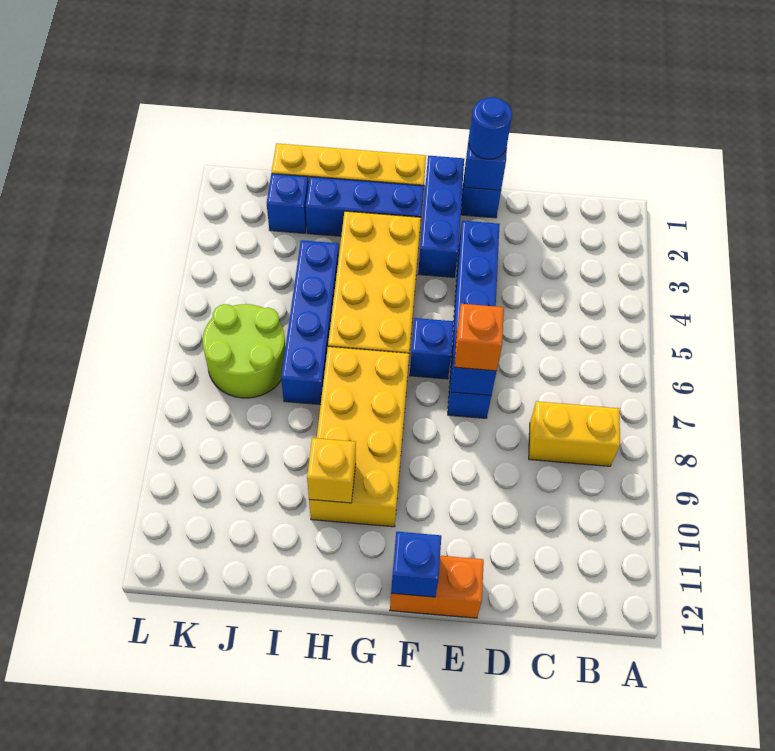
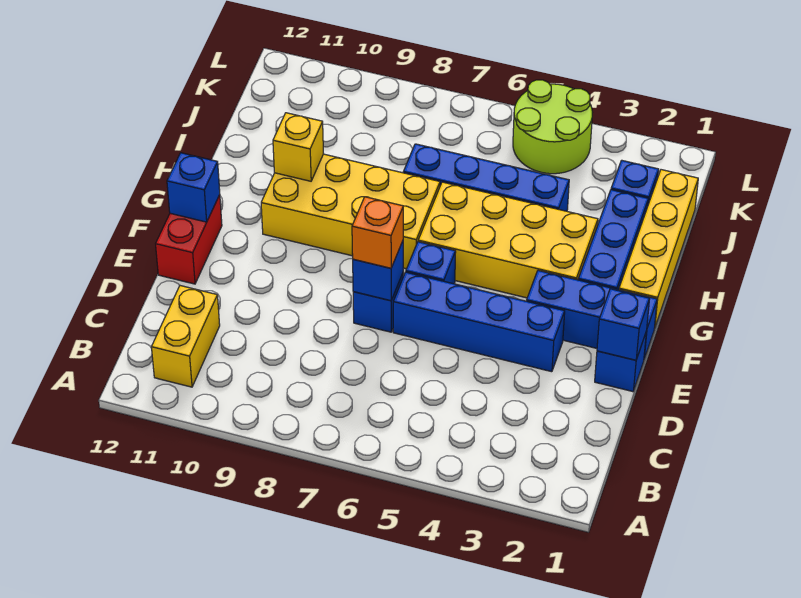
yellow brick B8:C8 level 1 -> yellow brick B11:C11 level 1
blue round brick E1 level 3 -> none
orange brick E12:F12 level 1 -> red brick E12:F12 level 1
lime round brick J6:K7 level 1 -> lime round brick K4:L5 level 1

